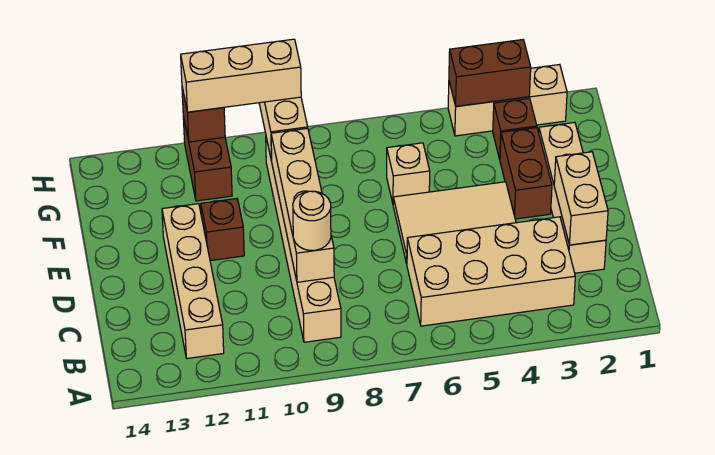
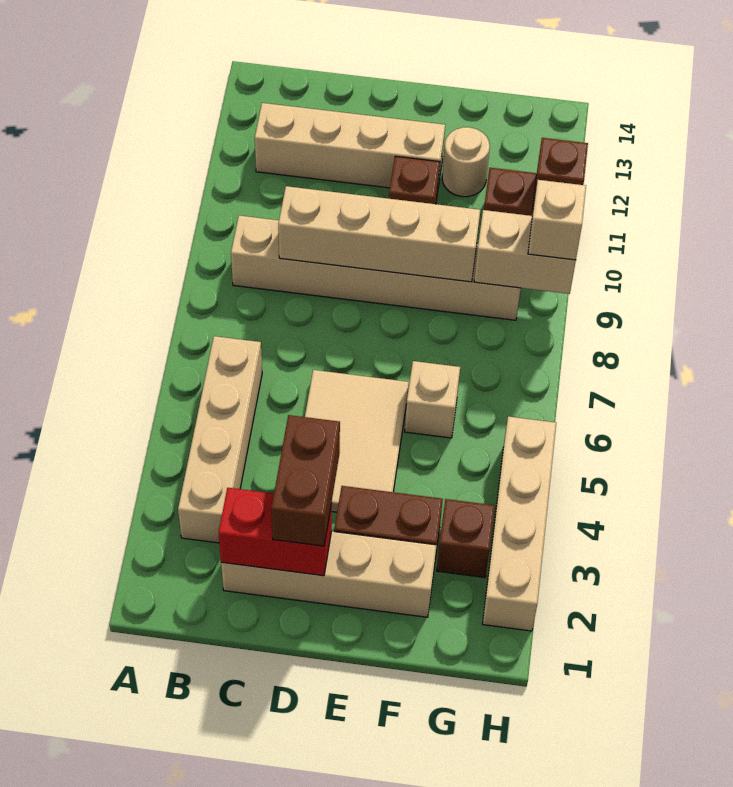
tan brick B3:C6 level 1 -> tan brick B3:B6 level 1
tan brick C2:D2 level 2 -> red brick C2:D2 level 2
tan round brick C9 level 3 -> tan round brick F12 level 1
tan brick H2:H4 level 1 -> tan brick H2:H5 level 1
brown brick H3:H4 level 2 -> brown brick D2:D3 level 3
tan brick H9:H11 level 3 -> tan brick H9 level 3

